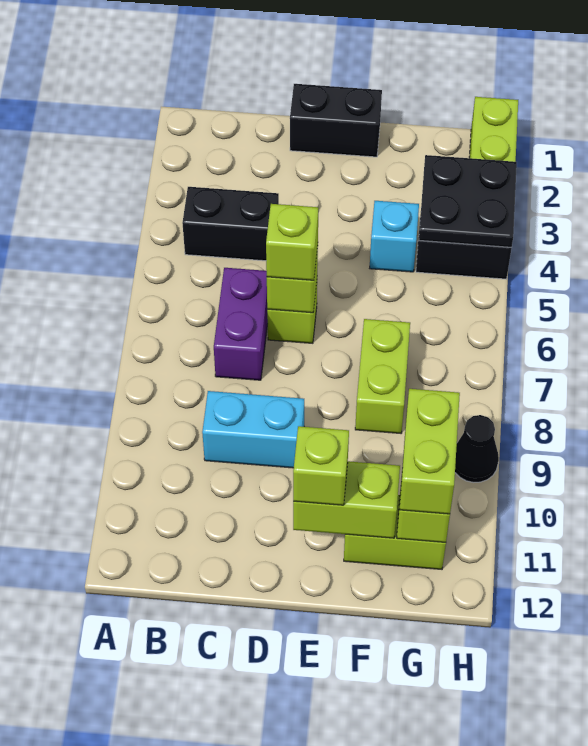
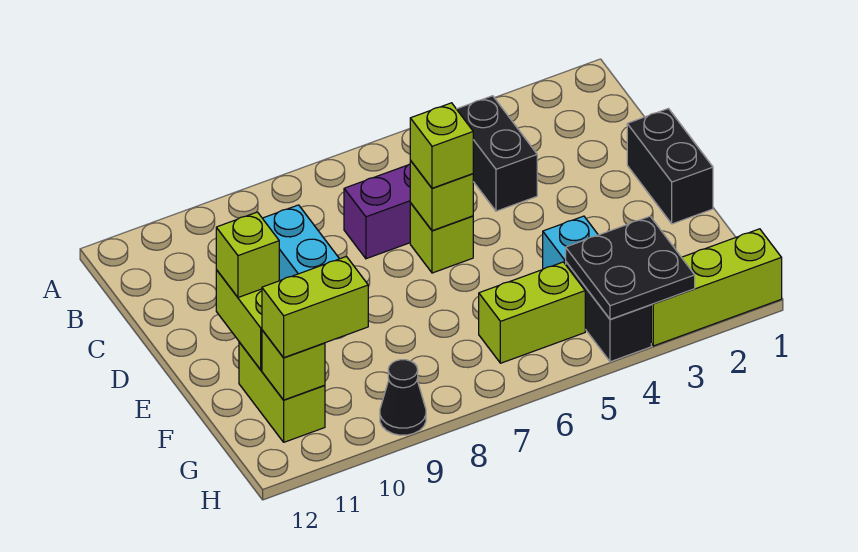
lime brick F7:F8 level 1 -> lime brick G5:G6 level 1

